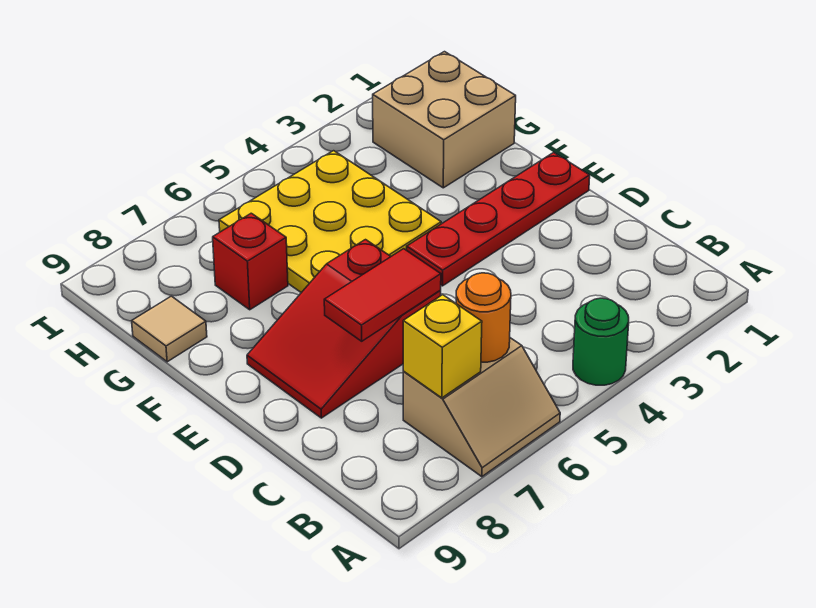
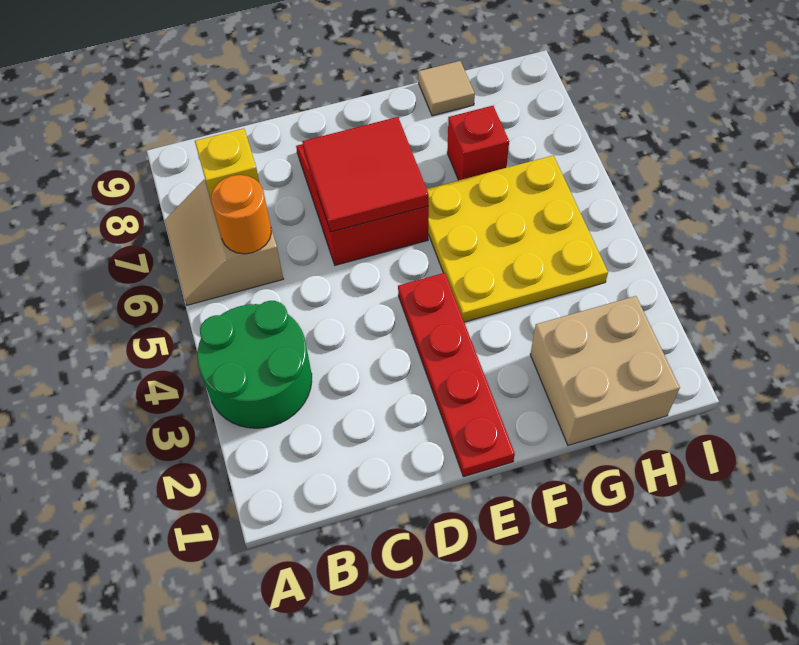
green round brick A4 level 1 -> green round brick A3:B4 level 1
red tile D6:D7 level 2 -> red tile D6:E7 level 2

